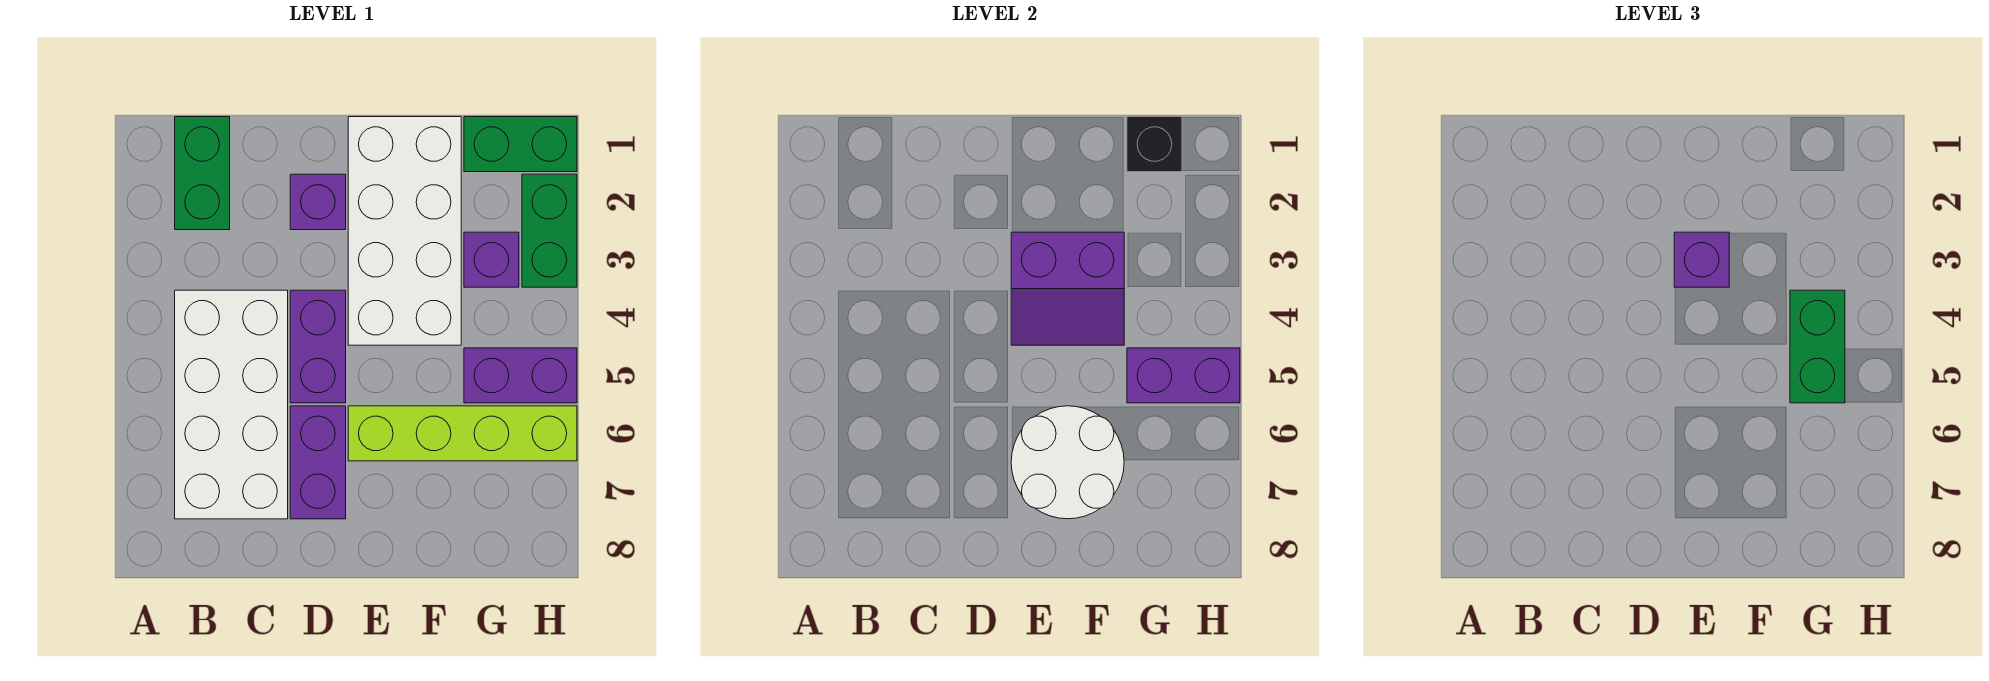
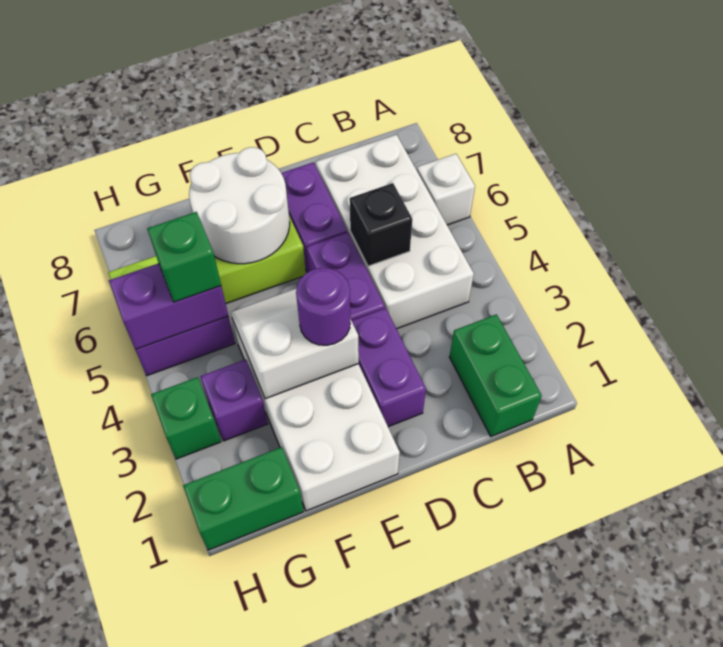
none -> white brick A6 level 1
purple brick D2 level 1 -> purple brick D2:D3 level 1
purple slope E3:F4 level 2 top 3 -> white slope E3:F4 level 2 top 3
purple brick E3 level 3 -> purple round brick E3 level 3
black brick G1 level 2 -> black brick C5 level 2
green brick G4:G5 level 3 -> green brick G5 level 3
green brick H2:H3 level 1 -> green brick H3 level 1

